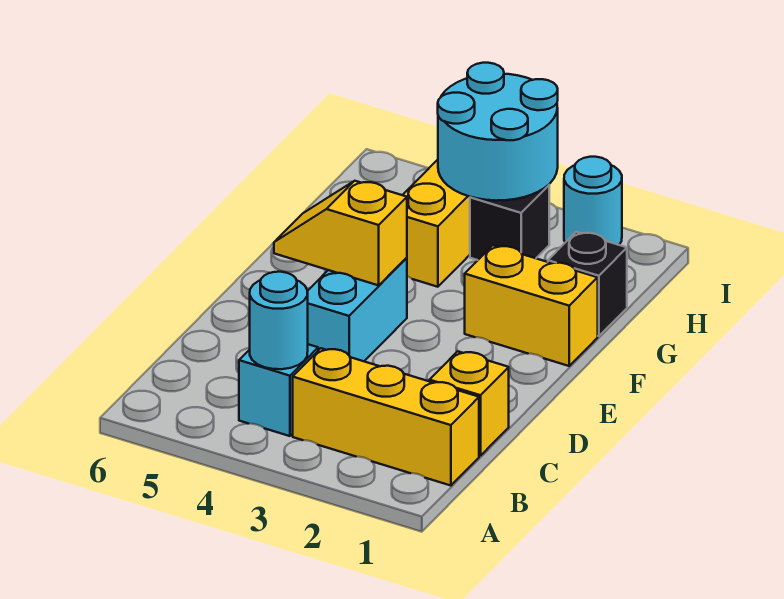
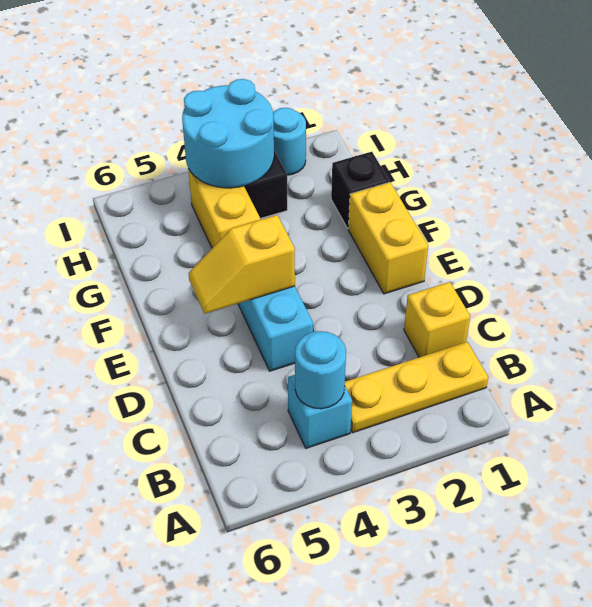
yellow brick B1:B3 level 1 -> yellow plate B1:B3 level 1
yellow brick F1:F2 level 1 -> yellow brick E1:F1 level 1

